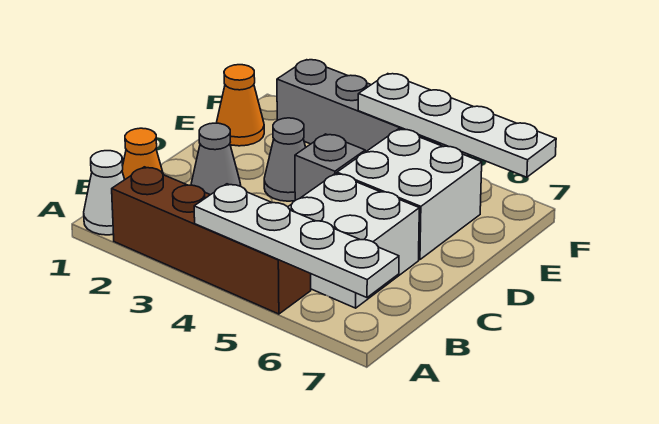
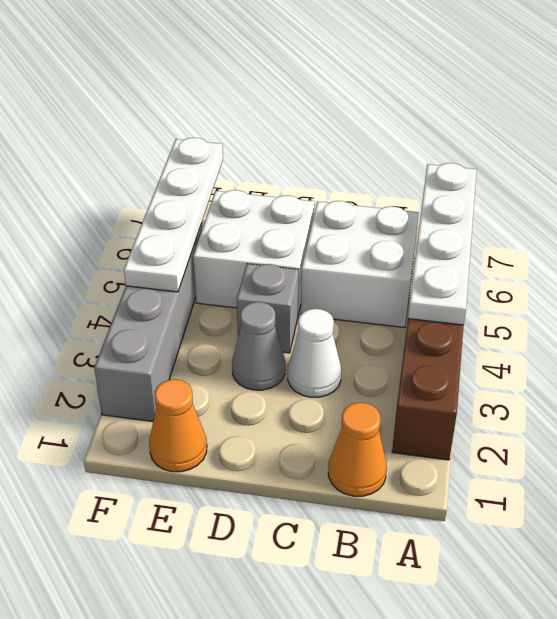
white cone A1 level 1 -> white cone C3 level 1
grey cone C2 level 1 -> none

